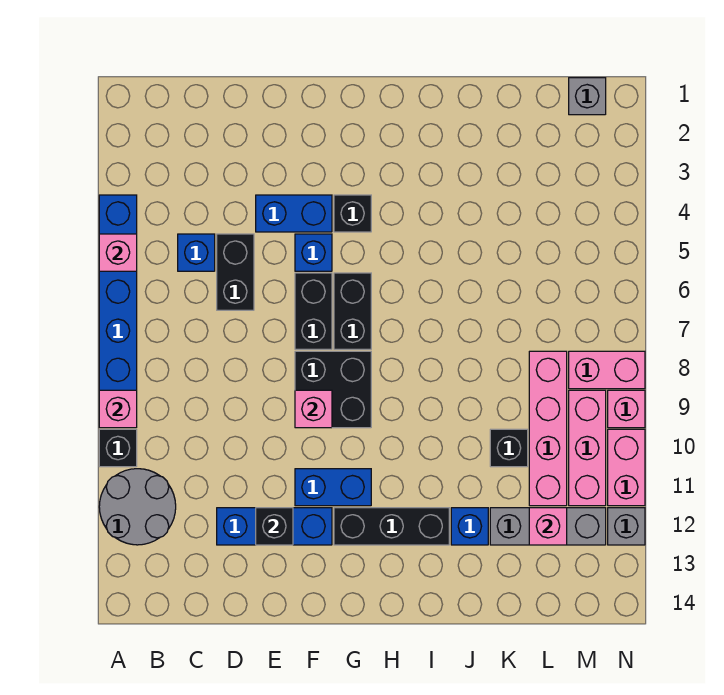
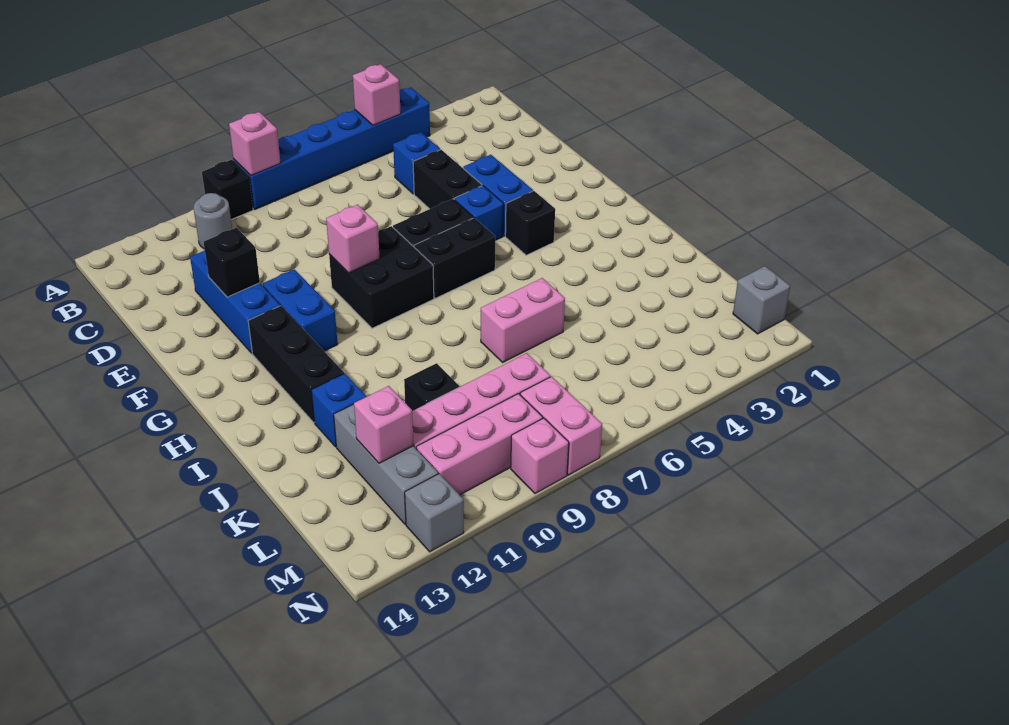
grey round brick A11:B12 level 1 -> grey round brick B11 level 1
black brick D5:D6 level 1 -> black brick D5:E5 level 1
pink brick N10:N11 level 1 -> pink brick J6:J7 level 1

